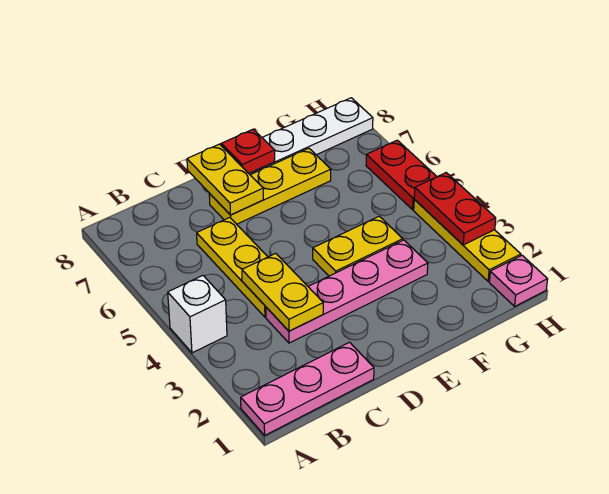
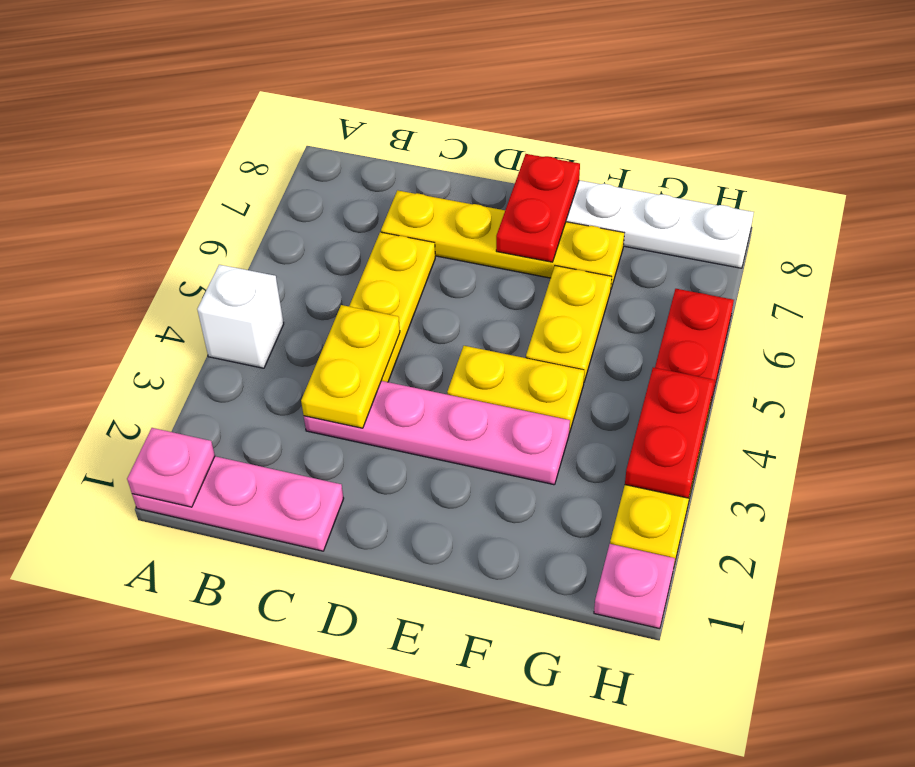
none -> pink plate A1 level 2
yellow plate D7:F7 level 1 -> yellow plate C7:F7 level 1
yellow plate D7:D8 level 2 -> yellow plate F5:F6 level 1
red plate E8 level 2 -> red plate E7:E8 level 2

